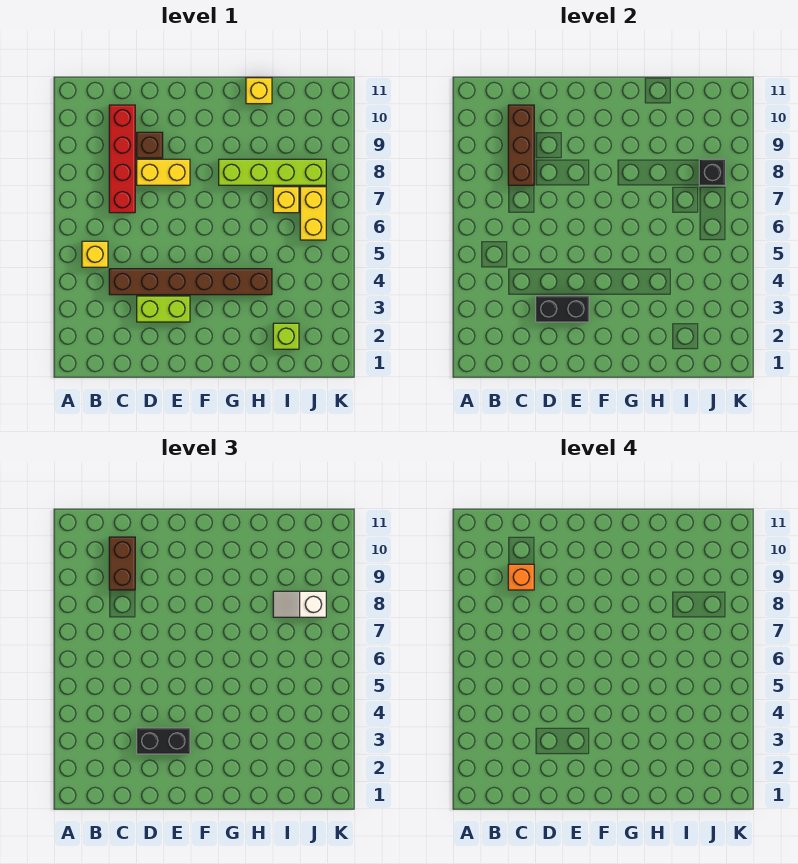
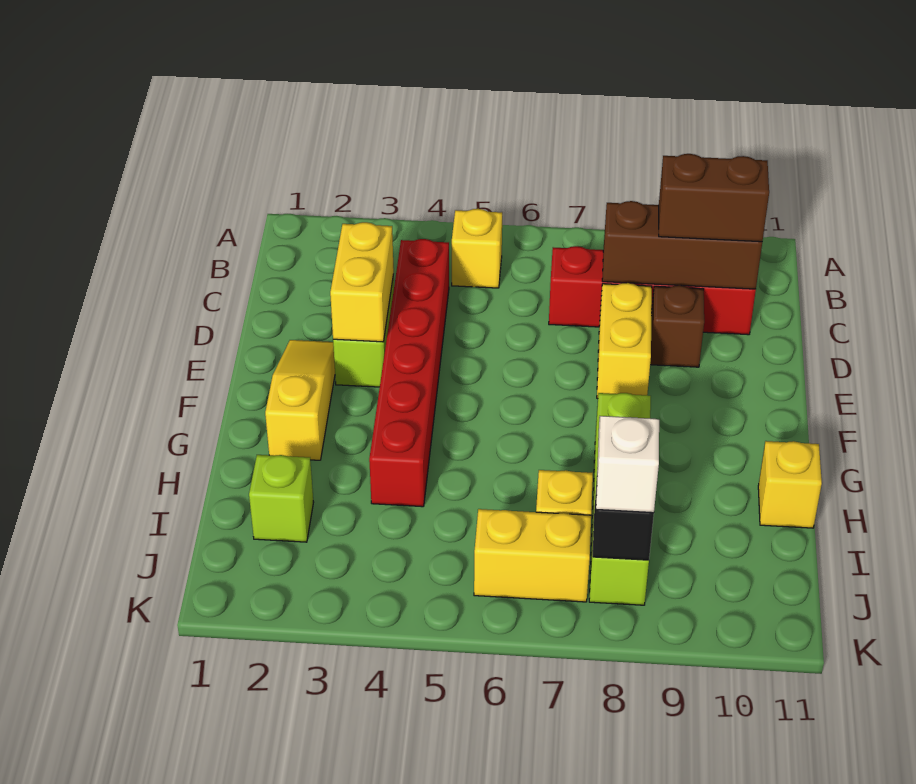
brown brick C4:H4 level 1 -> red brick C4:H4 level 1
orange brick C9 level 4 -> none
black brick D3:E3 level 2 -> yellow brick D3:E3 level 2
black brick D3:E3 level 3 -> none
none -> yellow slope E2:G2 level 1 top G

